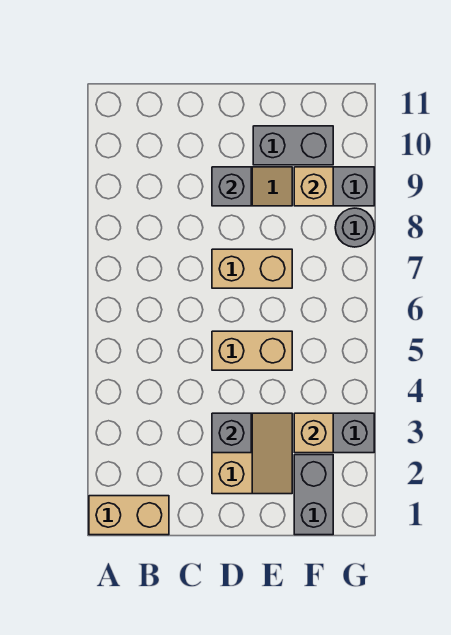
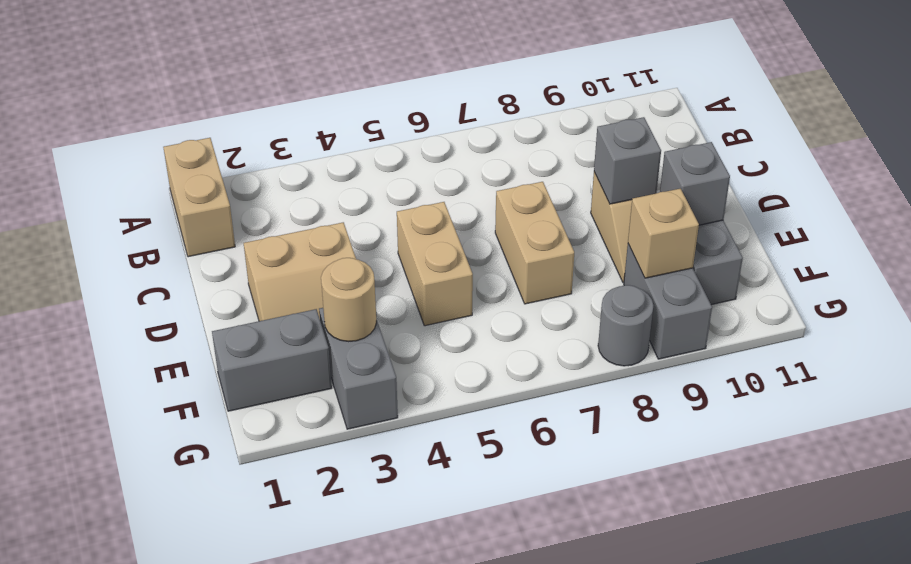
grey brick D3 level 2 -> grey brick E10 level 2
tan brick F3 level 2 -> tan round brick F3 level 2

